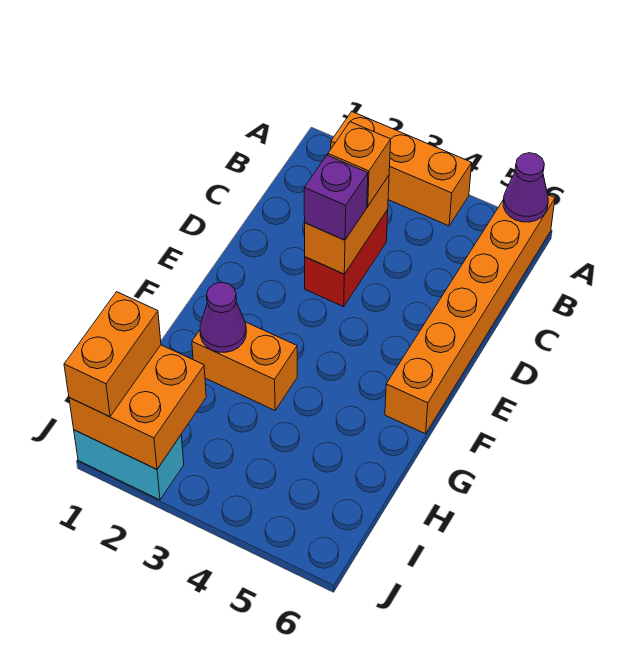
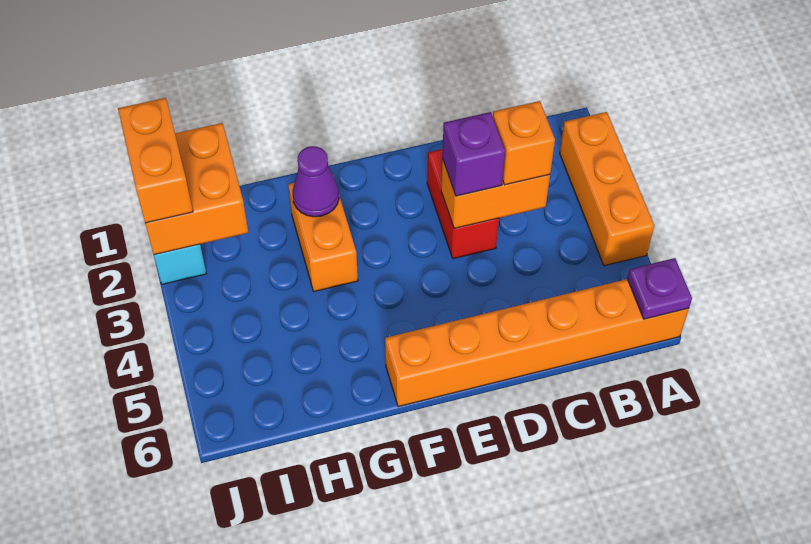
purple cone A6 level 2 -> purple plate A6 level 2
red brick C3:D3 level 1 -> red brick D2:D3 level 1
orange brick I1:J1 level 3 -> orange brick J1:J2 level 3

